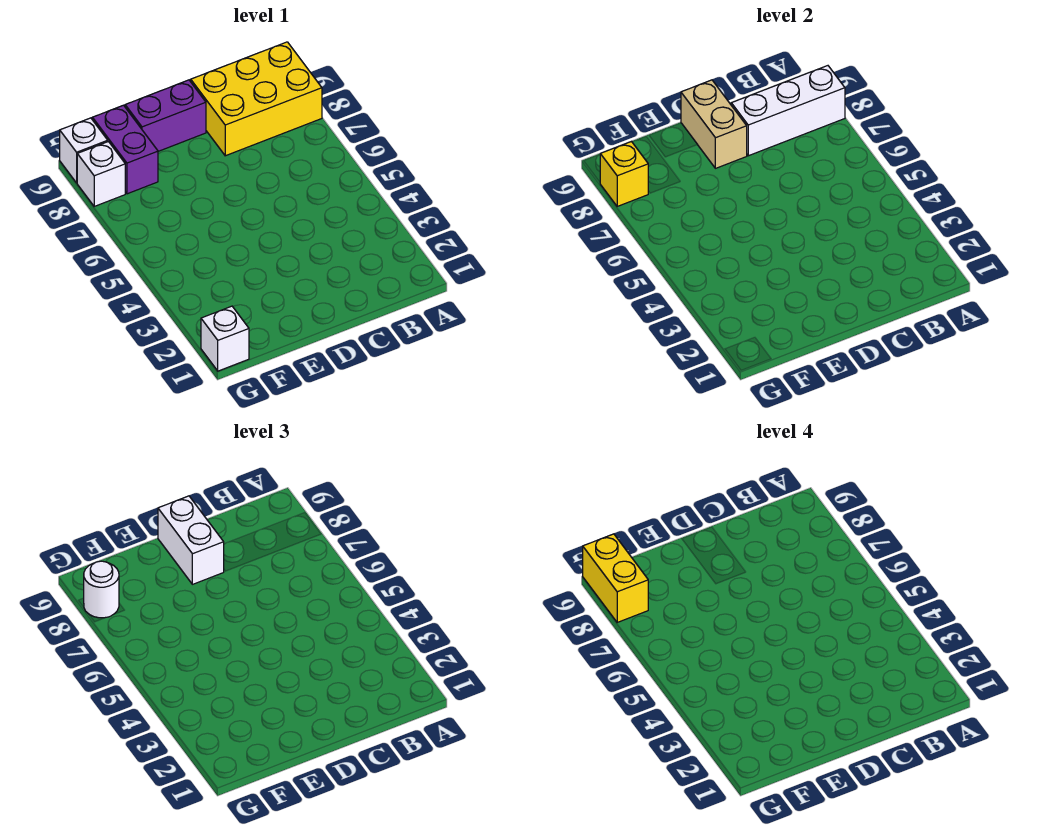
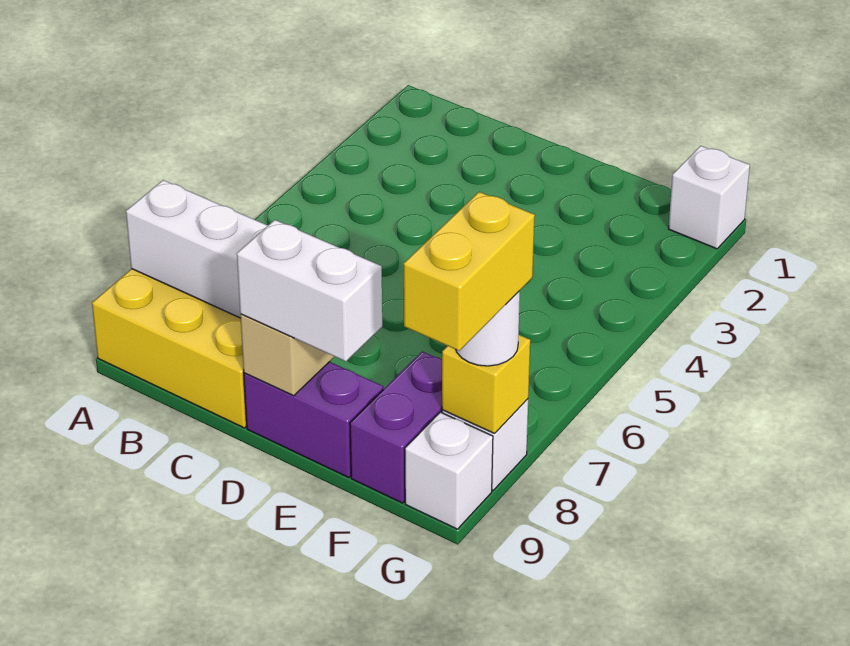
white brick D8:D9 level 3 -> white brick D9:E9 level 3

